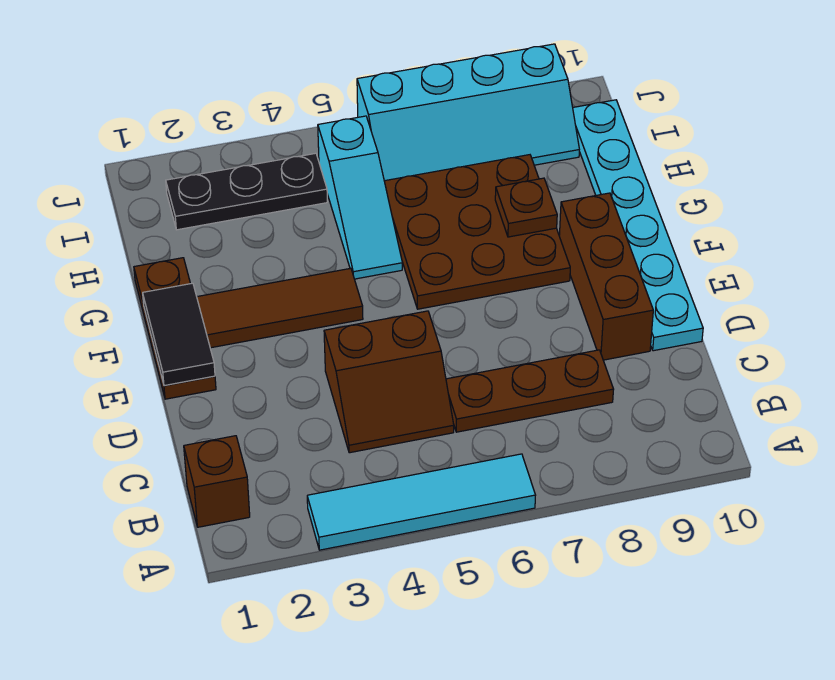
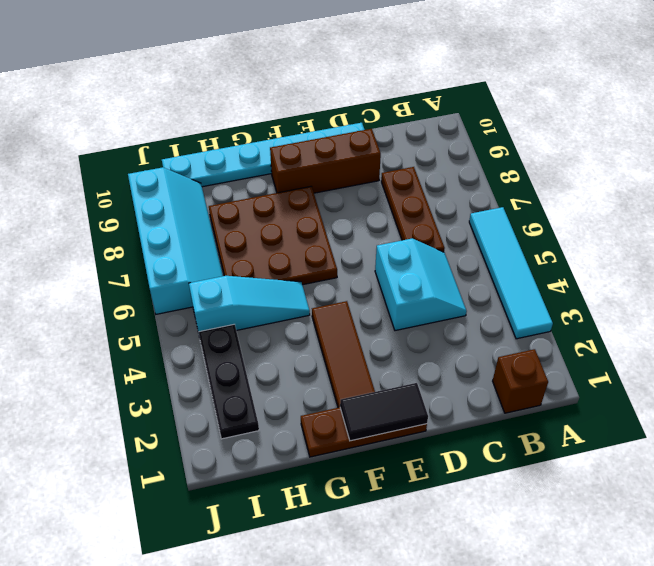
brown slope C4:D5 level 1 top D -> cyan slope C4:D5 level 1 top D
brown plate G8 level 2 -> none

